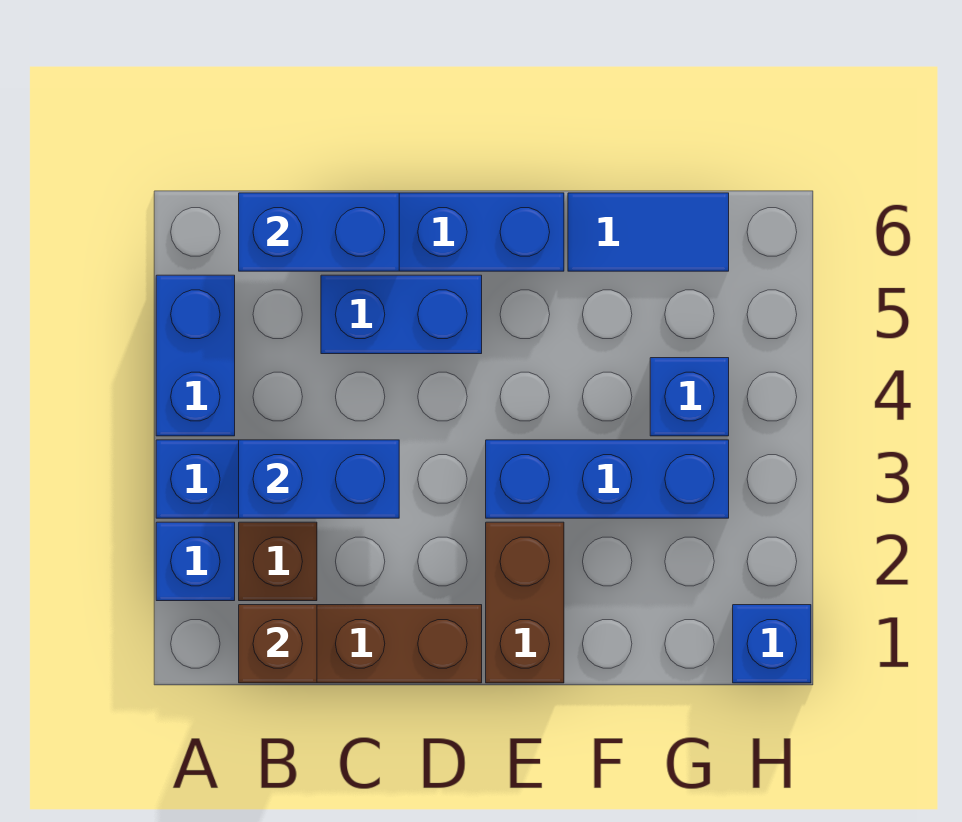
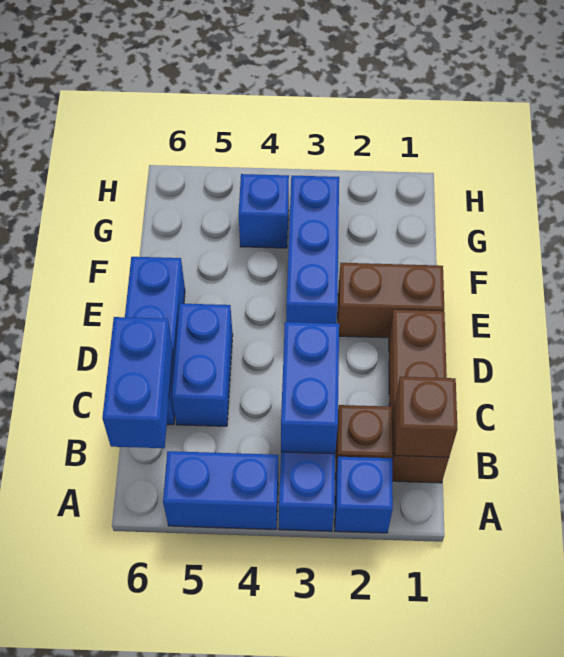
blue tile F6:G6 level 1 -> none
blue brick H1 level 1 -> none

